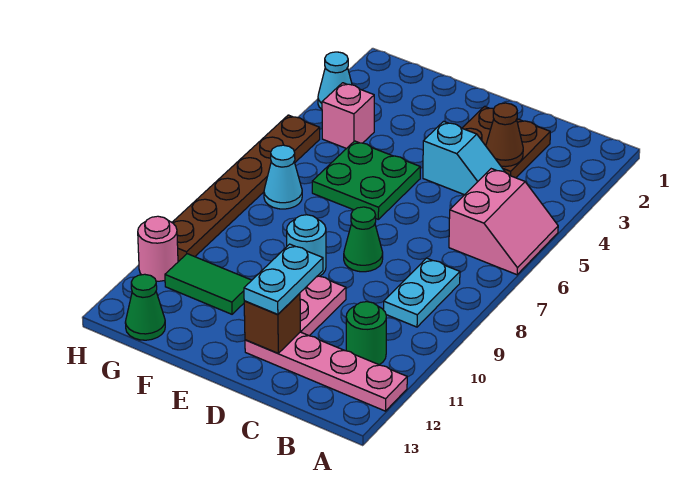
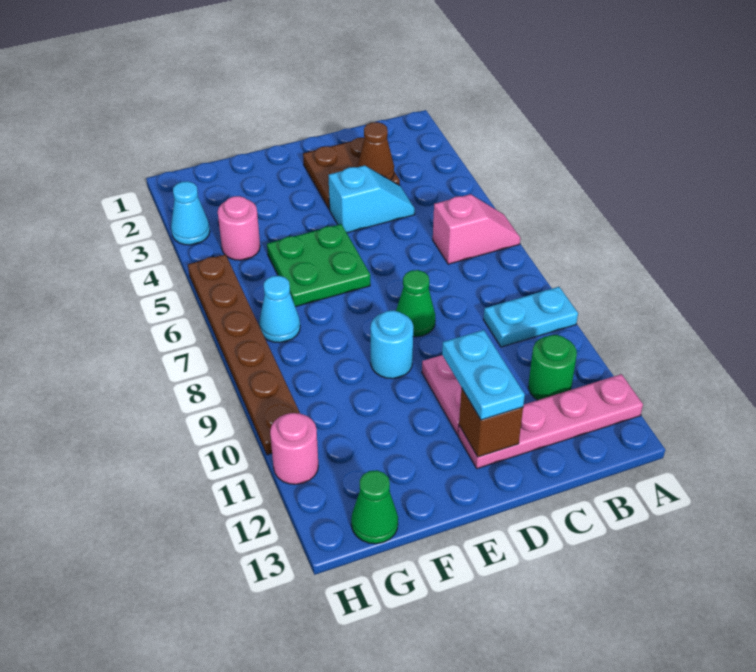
pink slope A5:B6 level 1 top B -> pink slope A6:B6 level 1 top B
cyan plate B8:B9 level 1 -> cyan plate A9:B9 level 1
green tile F11:G11 level 1 -> none
pink brick G4 level 1 -> pink round brick G4 level 1

